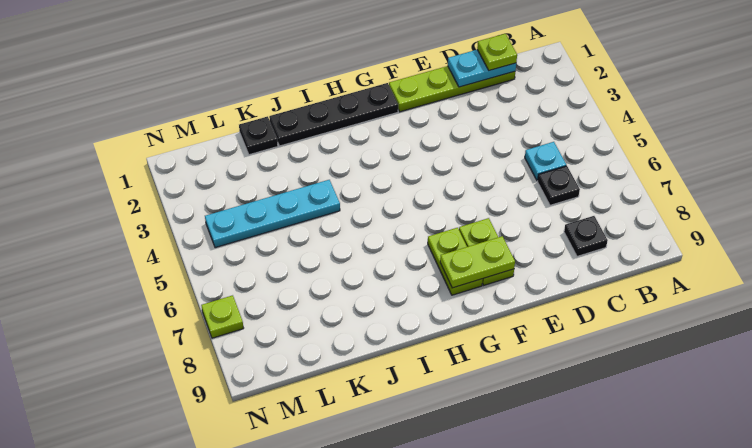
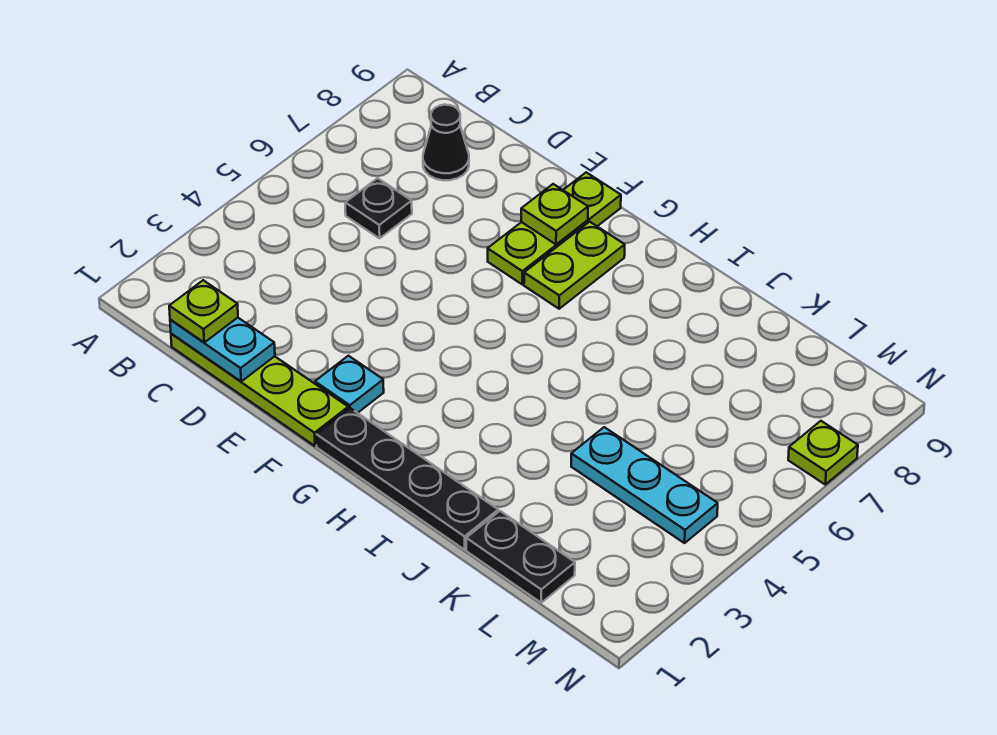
cyan plate C5 level 1 -> cyan plate F2 level 1
black plate C8 level 1 -> black cone C8 level 1
lime plate F7:F8 level 1 -> lime plate F7:F9 level 1
lime plate F8:G8 level 2 -> lime plate F8 level 2
cyan plate J4:M4 level 1 -> cyan plate K4:M4 level 1
black plate K1 level 1 -> black plate K1:L1 level 1

